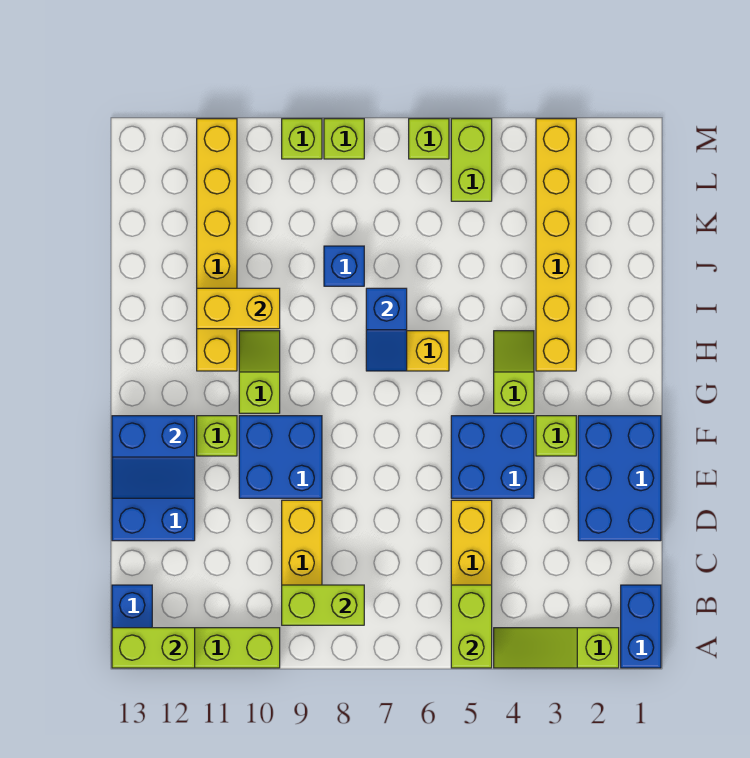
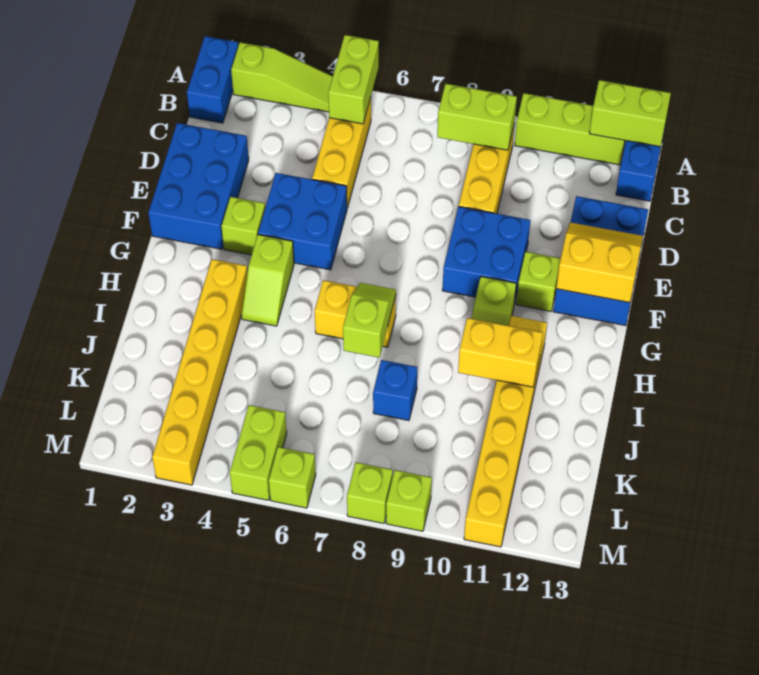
blue slope E12:F13 level 2 top F -> yellow slope E12:F13 level 2 top F
blue slope H7:I7 level 2 top I -> lime slope H7:I7 level 2 top I

